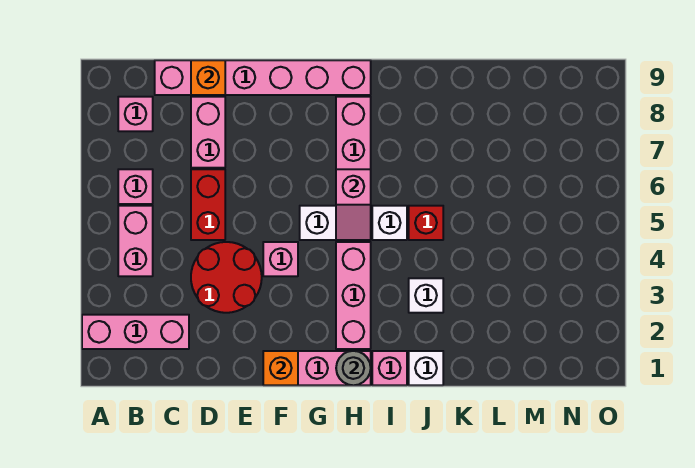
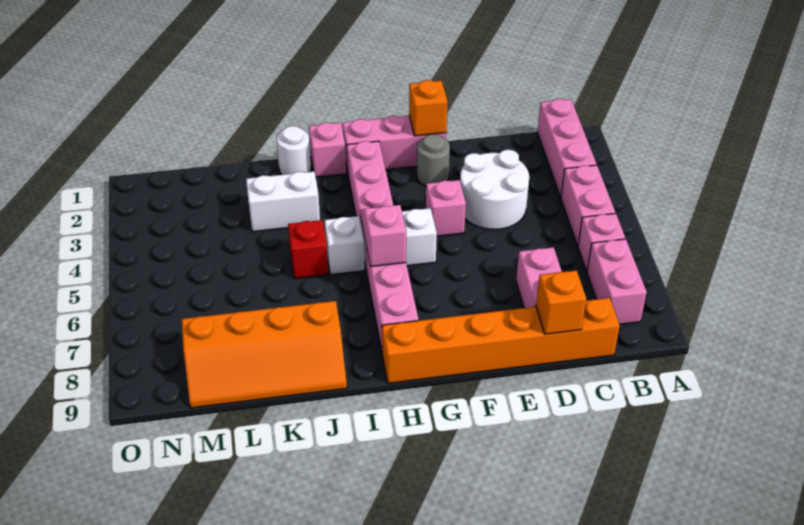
pink brick A2:C2 level 1 -> pink brick B1:B3 level 1
pink brick B8 level 1 -> pink brick B7:B8 level 1
pink brick C9:H9 level 1 -> orange brick C9:H9 level 1
red round brick D3:E4 level 1 -> white round brick D3:E4 level 1
red brick D5:D6 level 1 -> none
grey round brick H1 level 2 -> grey round brick F2 level 1
white brick J1 level 1 -> white round brick J1 level 1
white brick J3 level 1 -> white brick J3:K3 level 1
none -> orange slope J8:M9 level 1 top 8

